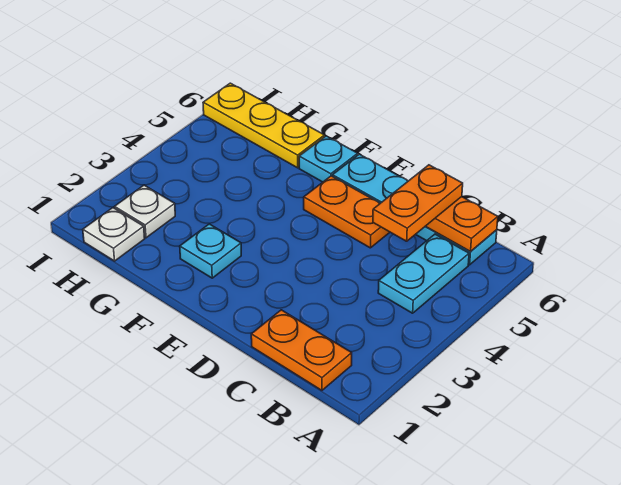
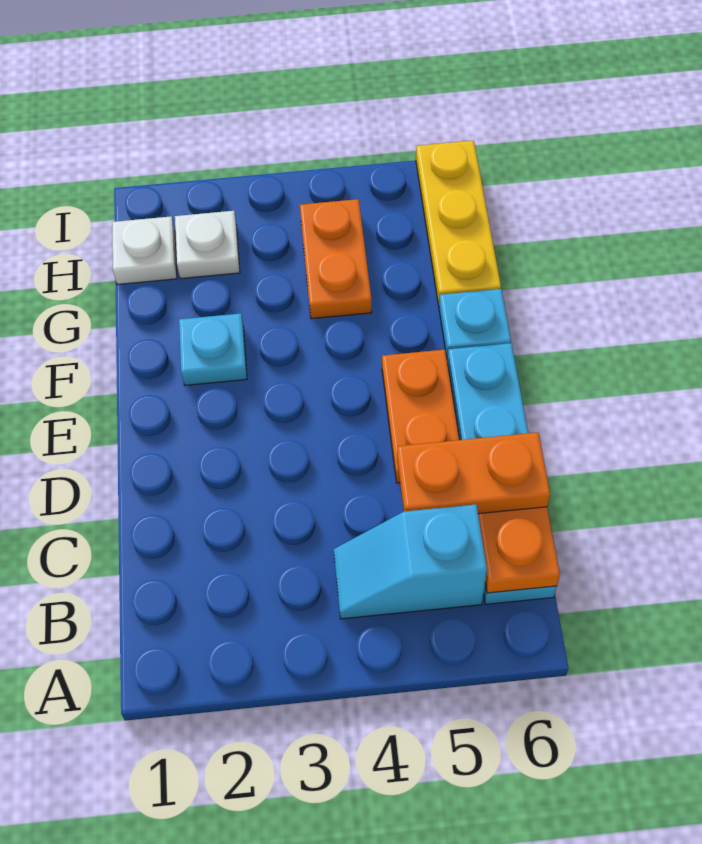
orange plate B1:C1 level 1 -> orange plate G4:H4 level 1
cyan plate B4:B5 level 1 -> cyan slope B4:B5 level 1 top 5

